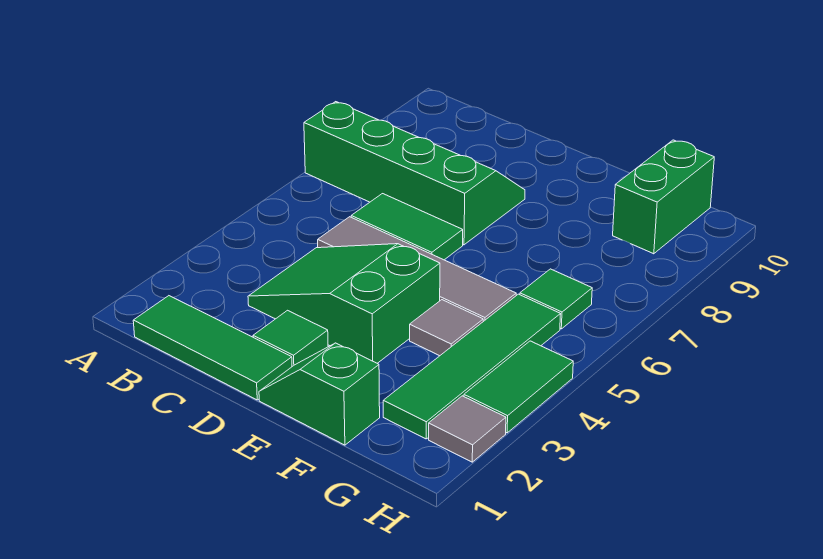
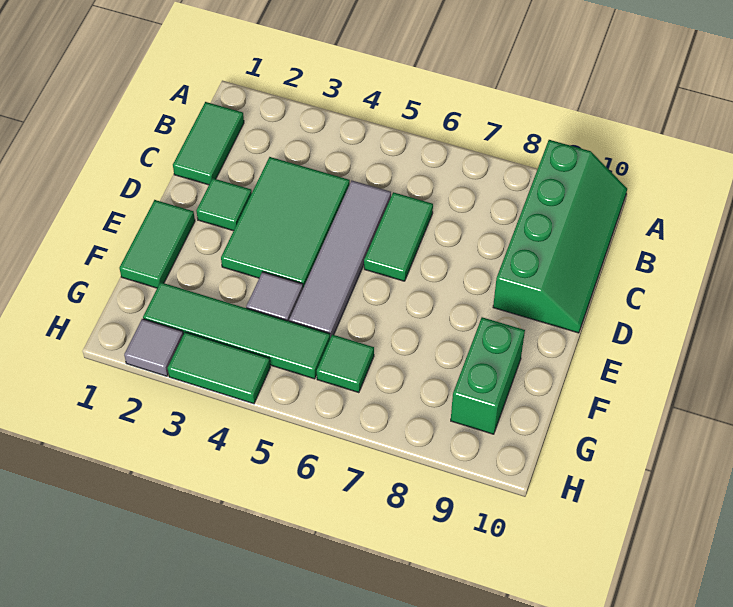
green slope A7:D8 level 1 top 7 -> green slope A9:D10 level 1 top 9
green tile B1:D1 level 1 -> green tile B1:C1 level 1
green slope C3:E4 level 1 top E -> green tile C3:E4 level 1
green slope E1:F1 level 1 top F -> green tile E1:F1 level 1
green brick G9:G10 level 1 -> green brick F9:G9 level 1

